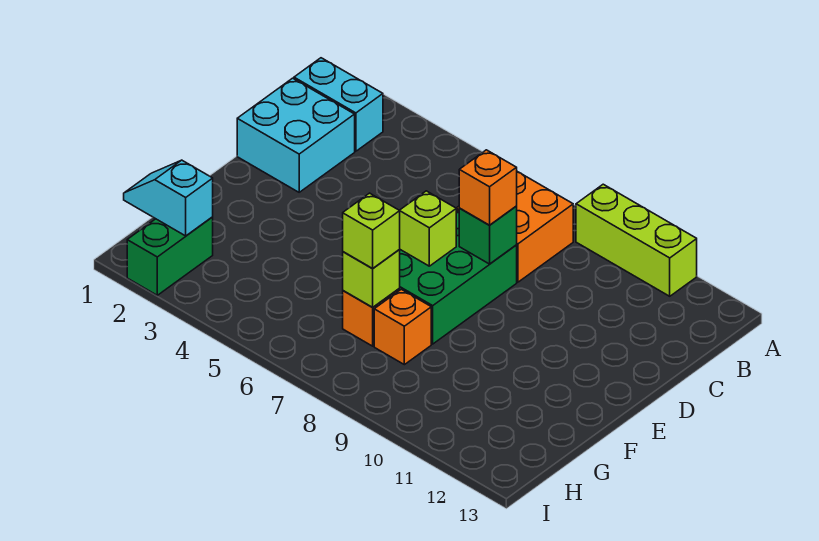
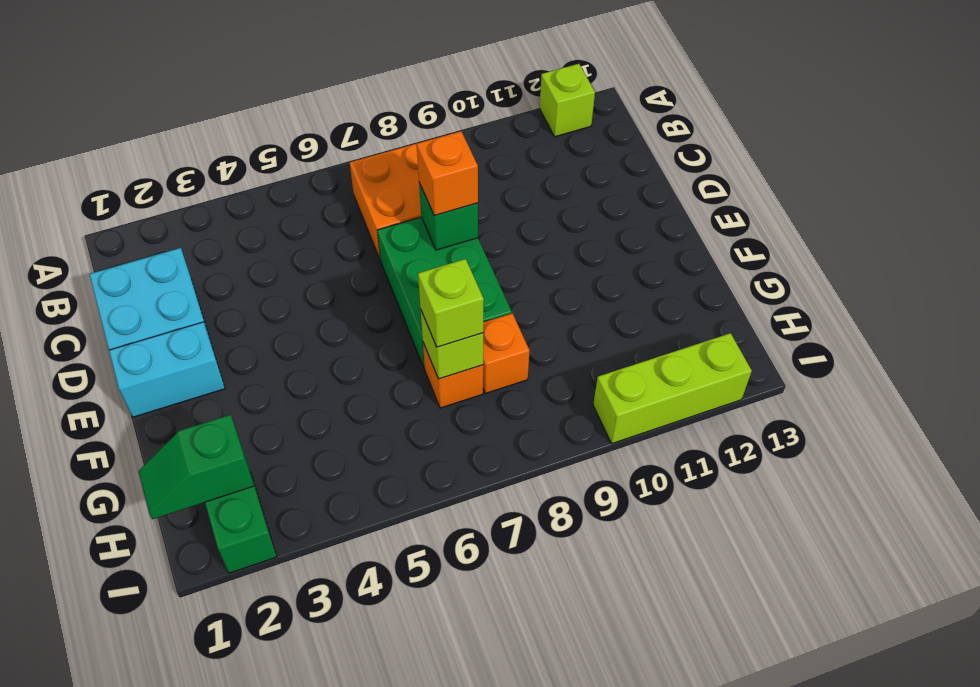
lime brick A9:A11 level 1 -> lime brick I10:I12 level 1
cyan brick B1:B2 level 1 -> cyan brick E1:E2 level 1
lime brick E7 level 2 -> lime brick A12 level 1
cyan slope H1:H2 level 2 top 2 -> green slope H1:H2 level 2 top 2

